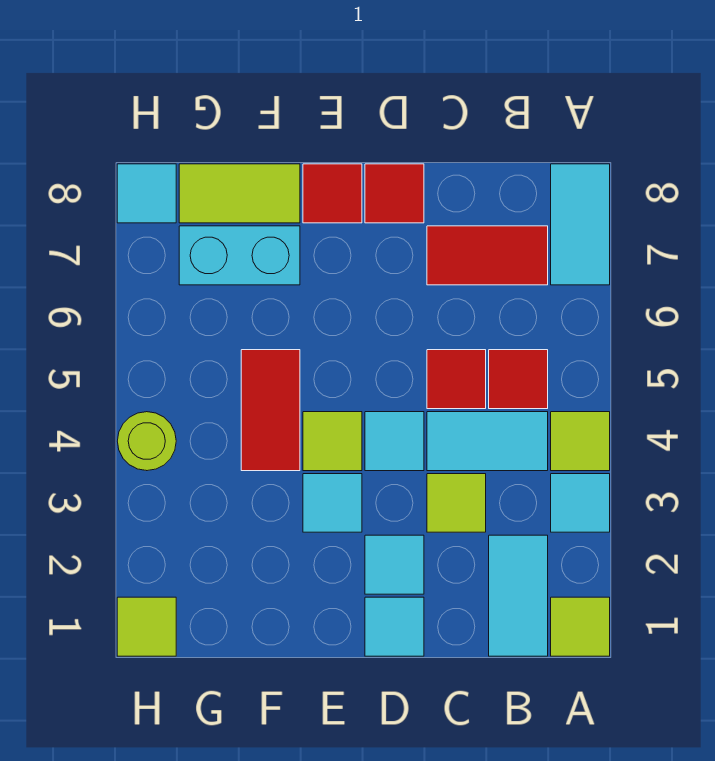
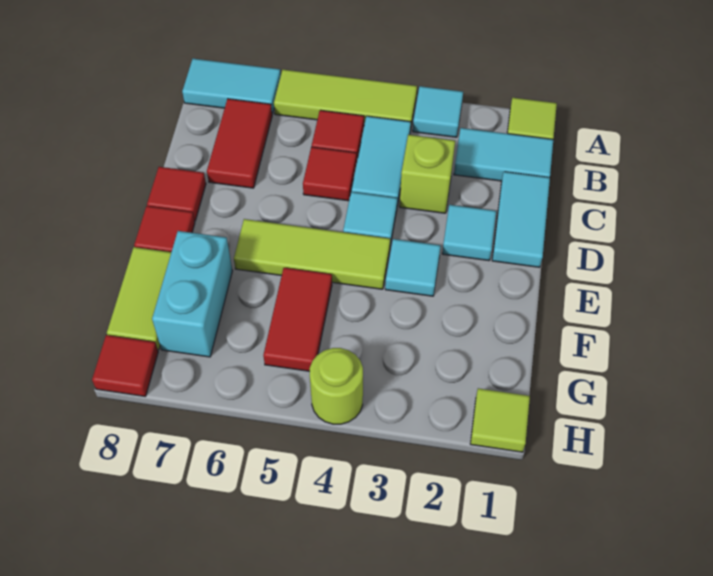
lime tile A4 level 1 -> lime tile A4:A6 level 1
lime tile C3 level 1 -> lime brick C3 level 1
cyan tile D1 level 1 -> cyan tile C1:D1 level 1
lime tile E4 level 1 -> lime tile E4:E6 level 1
red tile F4:F5 level 1 -> red tile F5:G5 level 1
cyan tile H8 level 1 -> red tile H8 level 1

